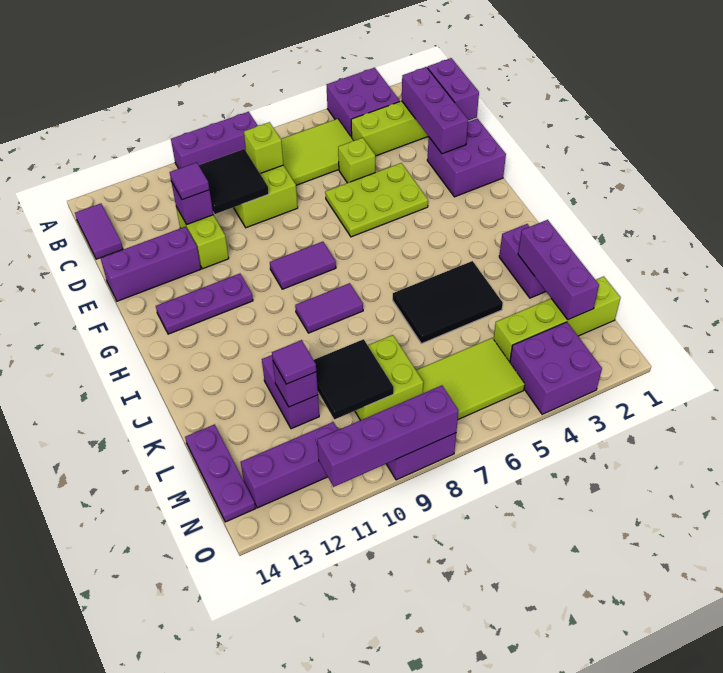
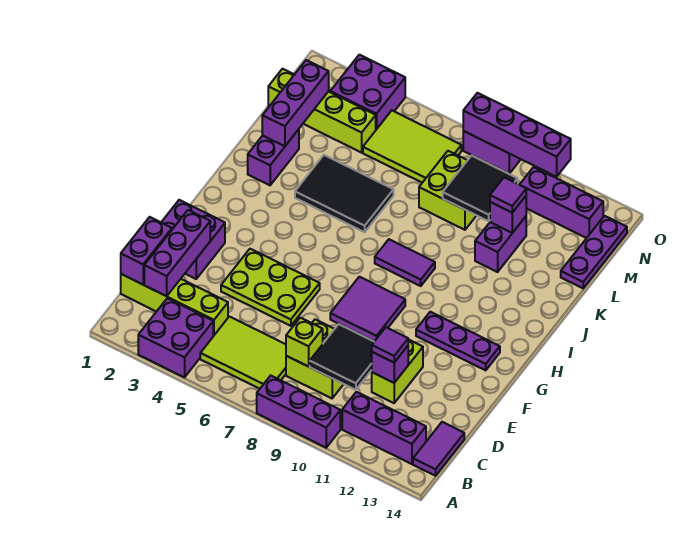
lime brick D5 level 1 -> none
purple brick E12:E14 level 1 -> purple brick B11:B13 level 1
purple tile G8:G9 level 1 -> purple tile F8:G9 level 1

